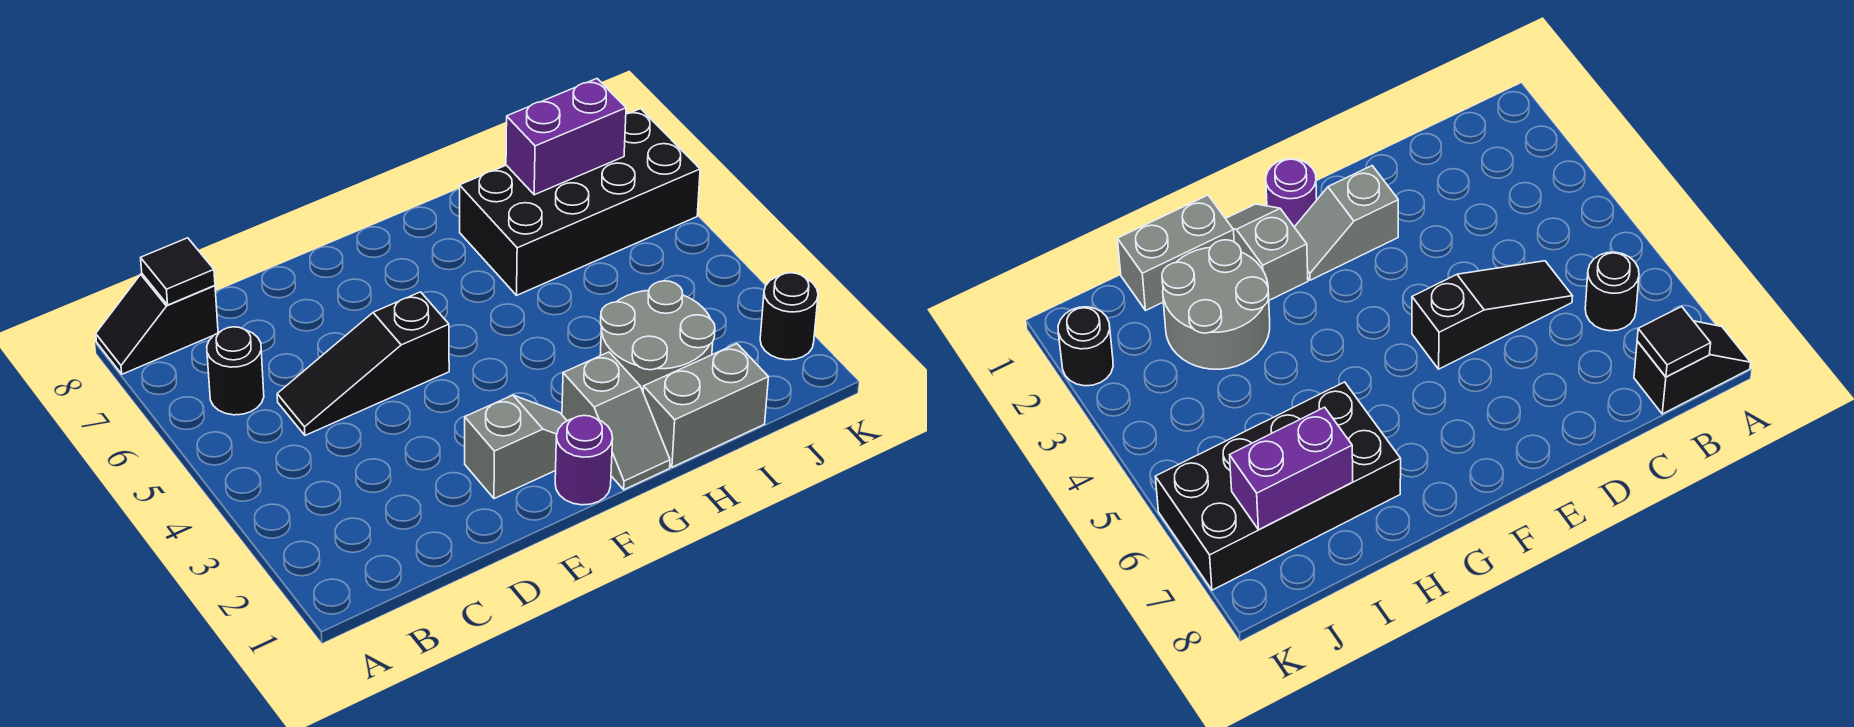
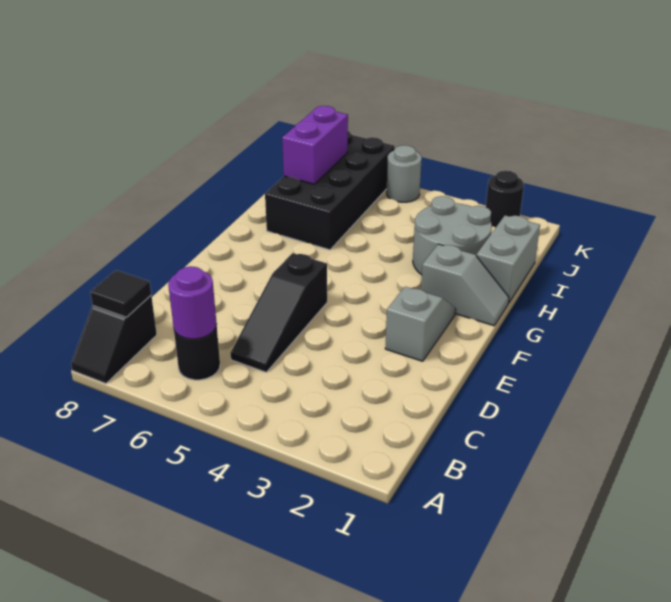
purple round brick F1 level 1 -> purple round brick B6 level 2
none -> grey round brick K5 level 1

